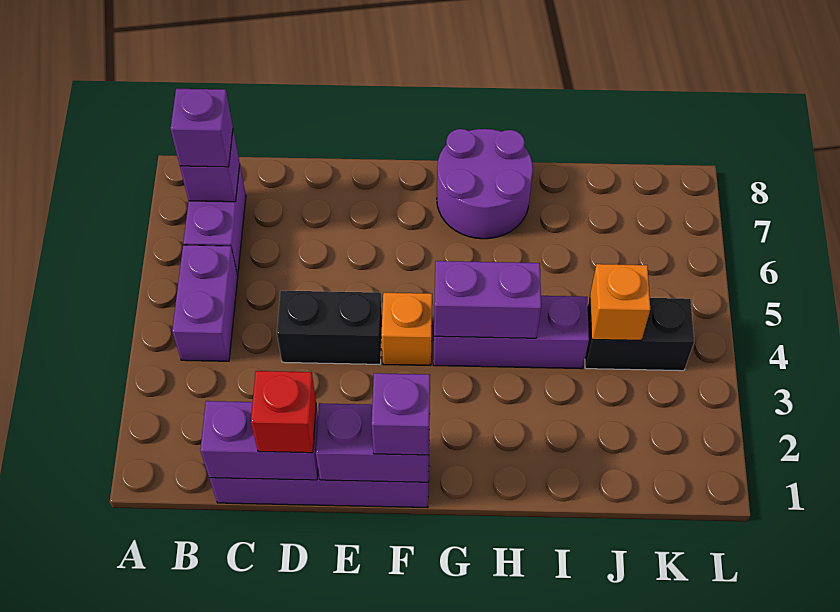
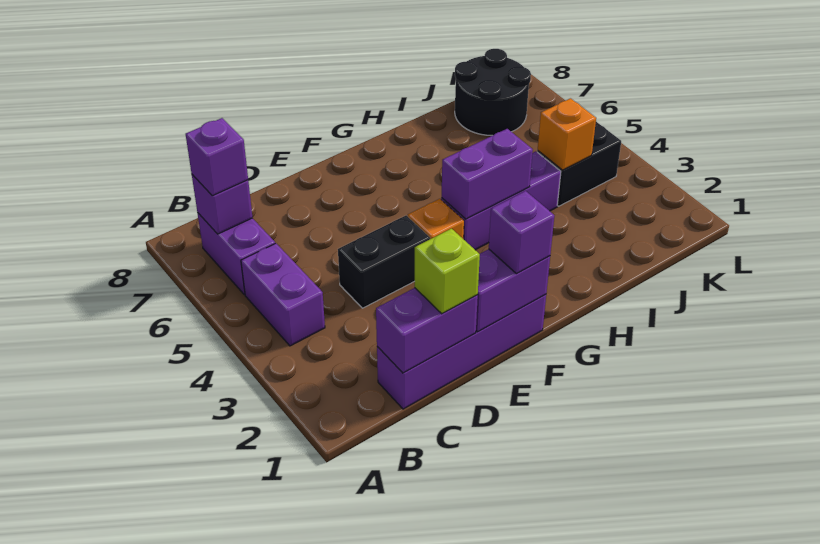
red brick D1 level 3 -> lime brick D1 level 3
purple round brick G7:H8 level 1 -> none
none -> black round brick J7:K8 level 1

